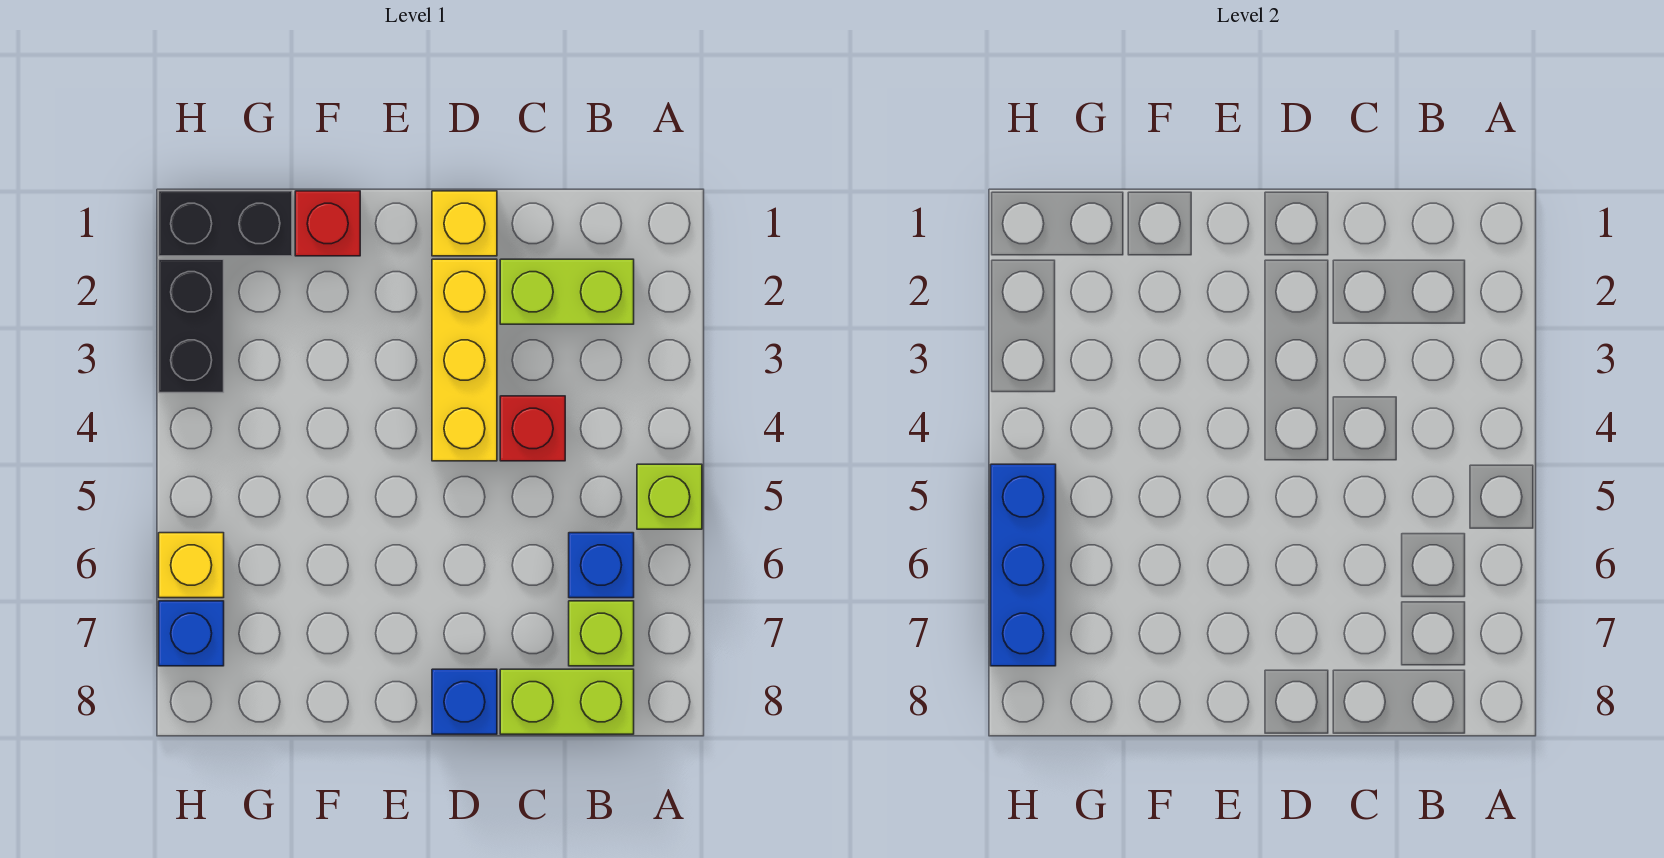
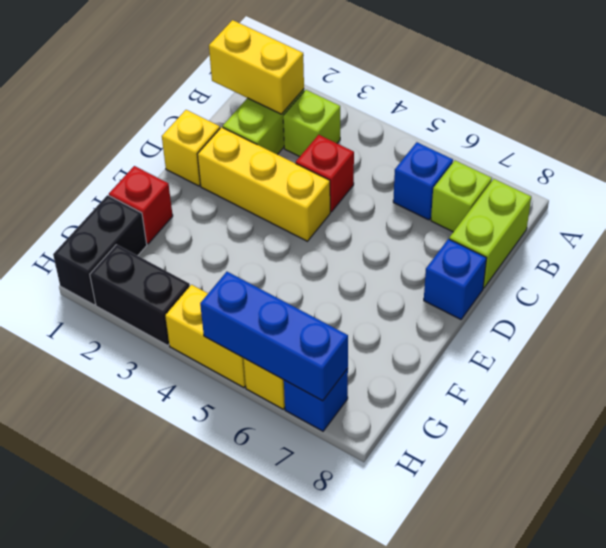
lime brick A5 level 1 -> lime brick B3 level 1
none -> yellow brick B1:B2 level 2
none -> yellow brick H4:H5 level 1

